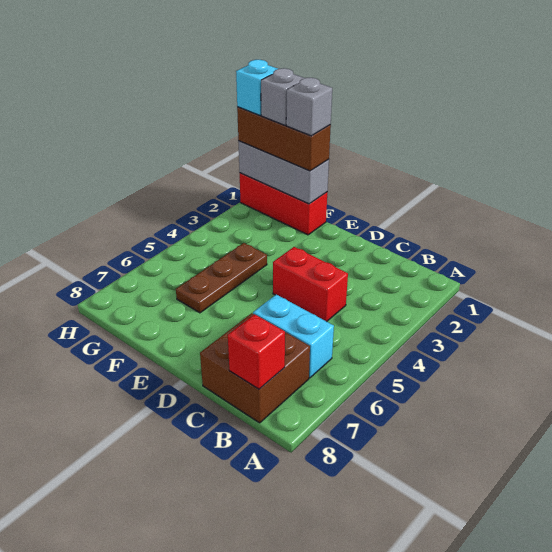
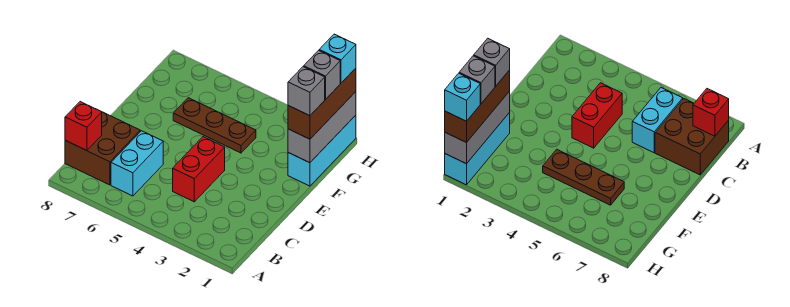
red brick F1:H1 level 1 -> cyan brick F1:H1 level 1

